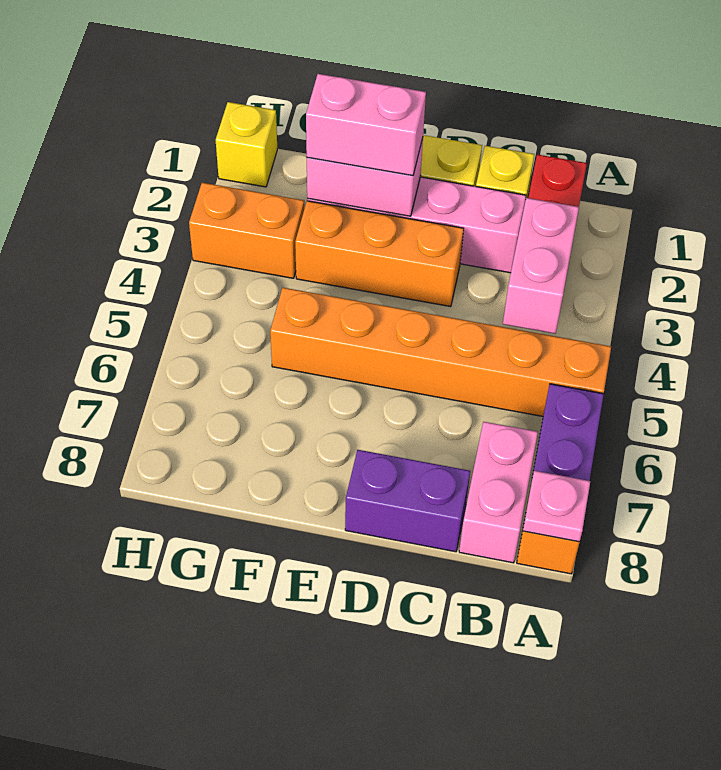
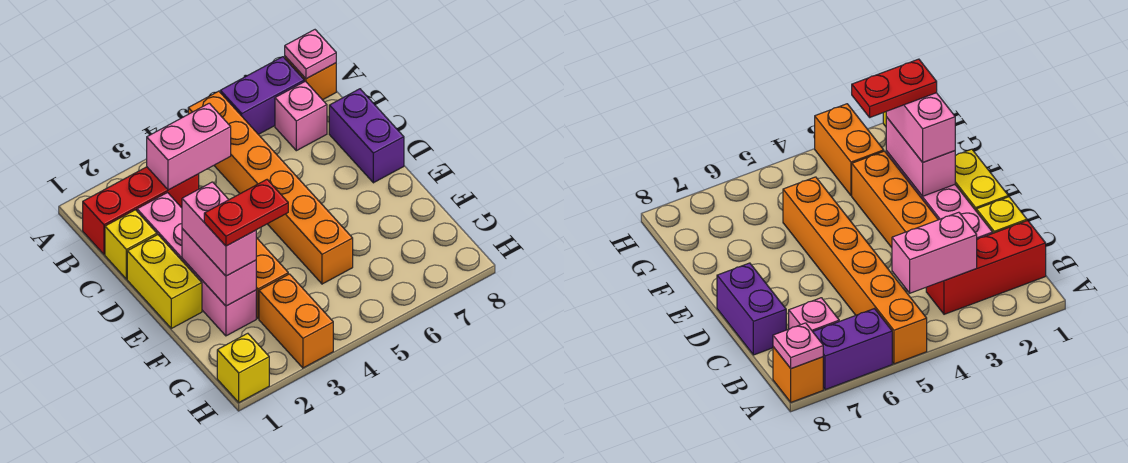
pink brick B7:B8 level 1 -> pink brick B7 level 1
none -> red plate F2:F3 level 4

